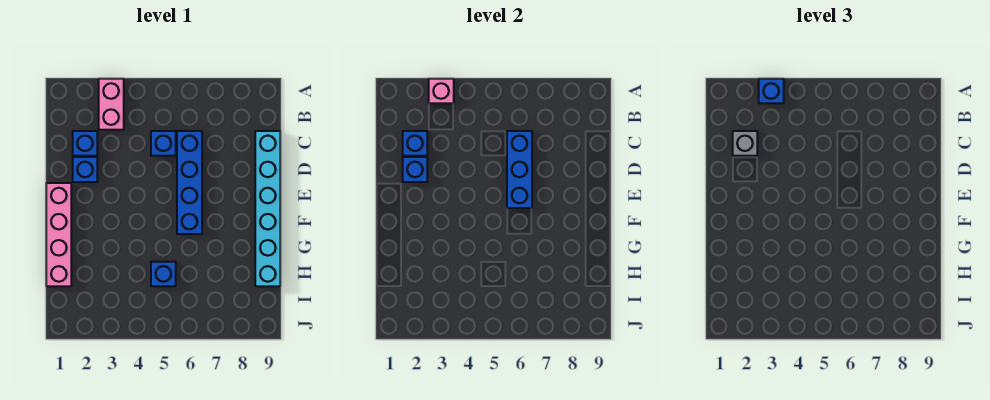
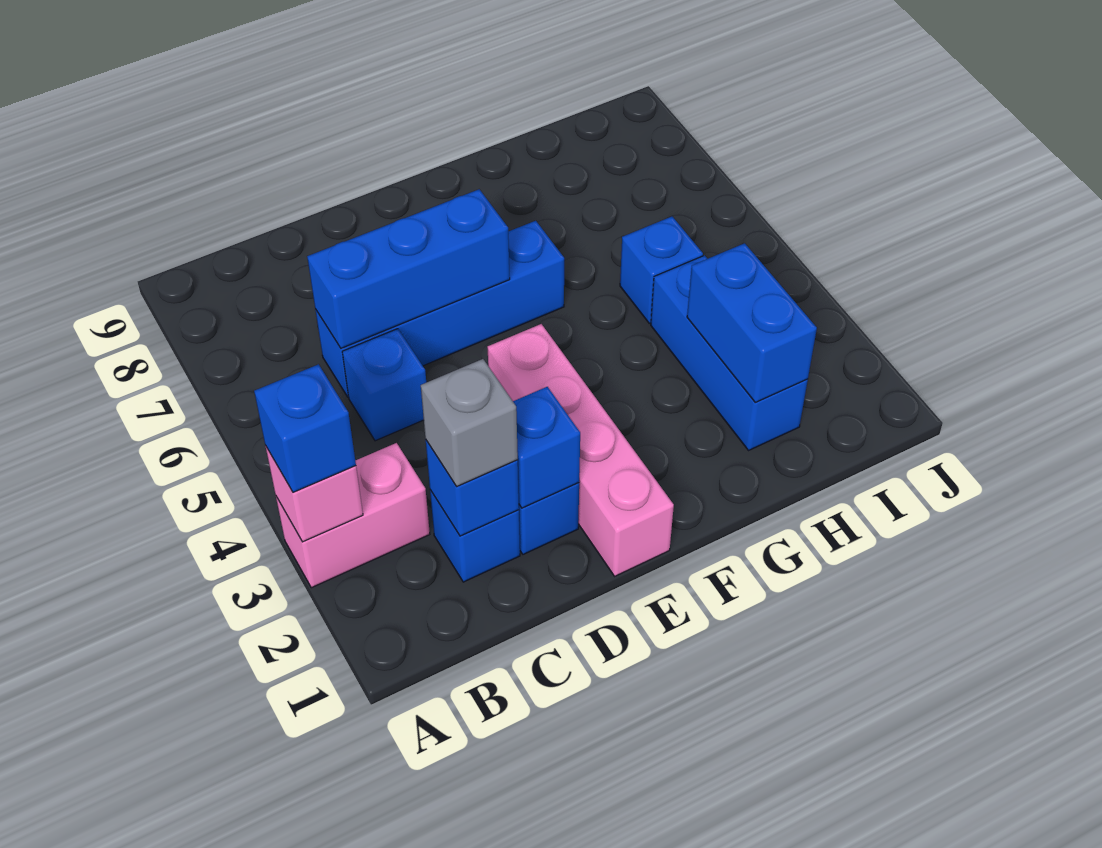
cyan brick C9:H9 level 1 -> none
pink brick E1:H1 level 1 -> pink brick E1:E4 level 1
none -> blue brick H2:H4 level 1
none -> blue brick H2:H3 level 2

